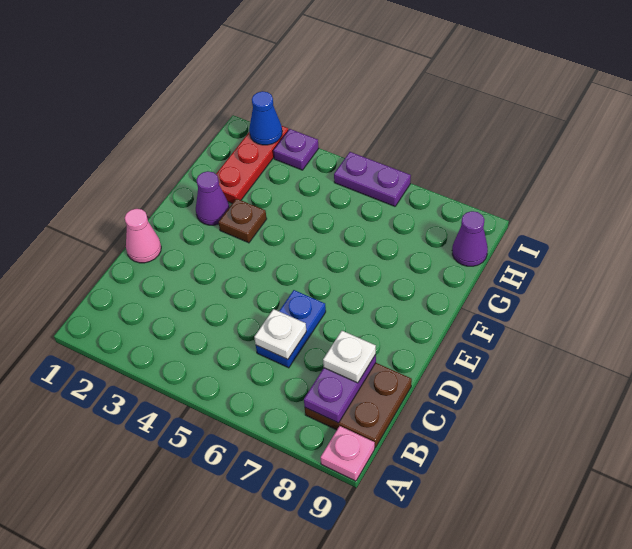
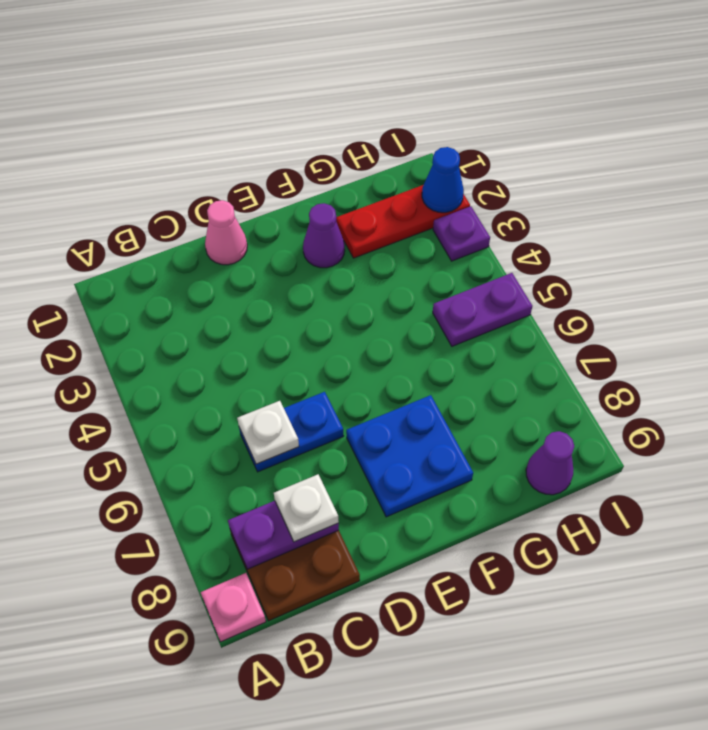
none -> blue plate E7:F8 level 1
brown plate F3 level 1 -> none
purple plate I5:I6 level 1 -> purple plate H5:I5 level 1

